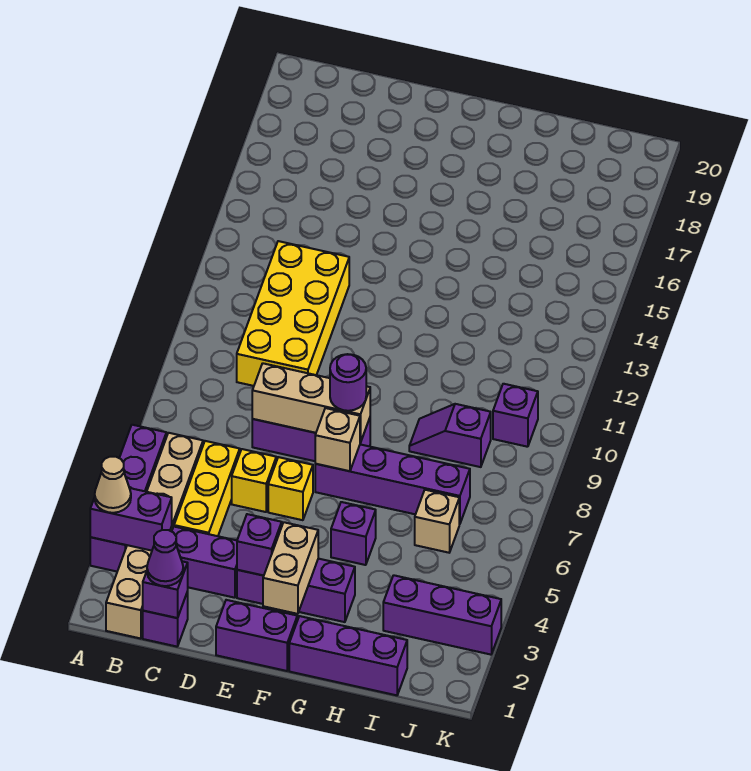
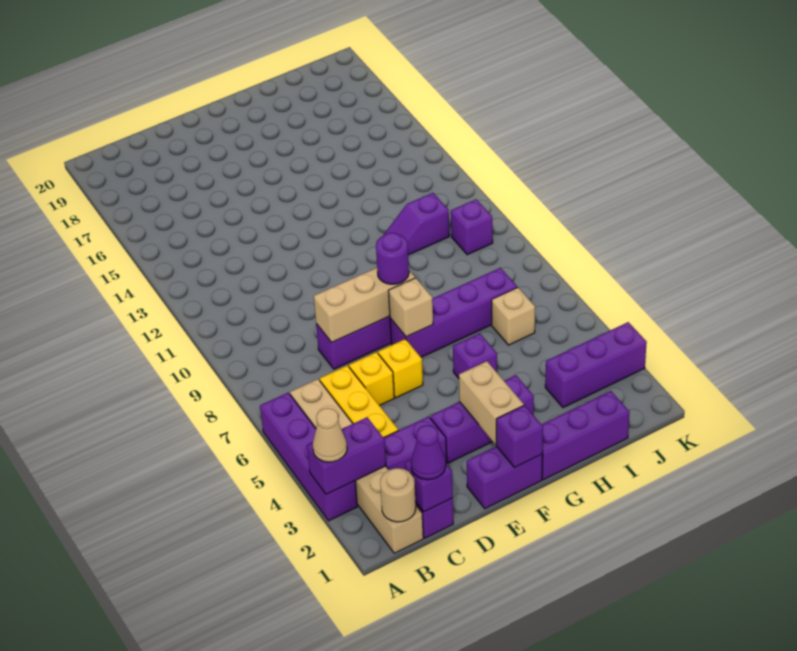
none -> tan round brick B1 level 2
yellow brick C10:D13 level 1 -> none
purple brick E3 level 2 -> purple brick F1 level 2
purple slope H9:I9 level 1 top I -> purple slope H11:I11 level 1 top I

